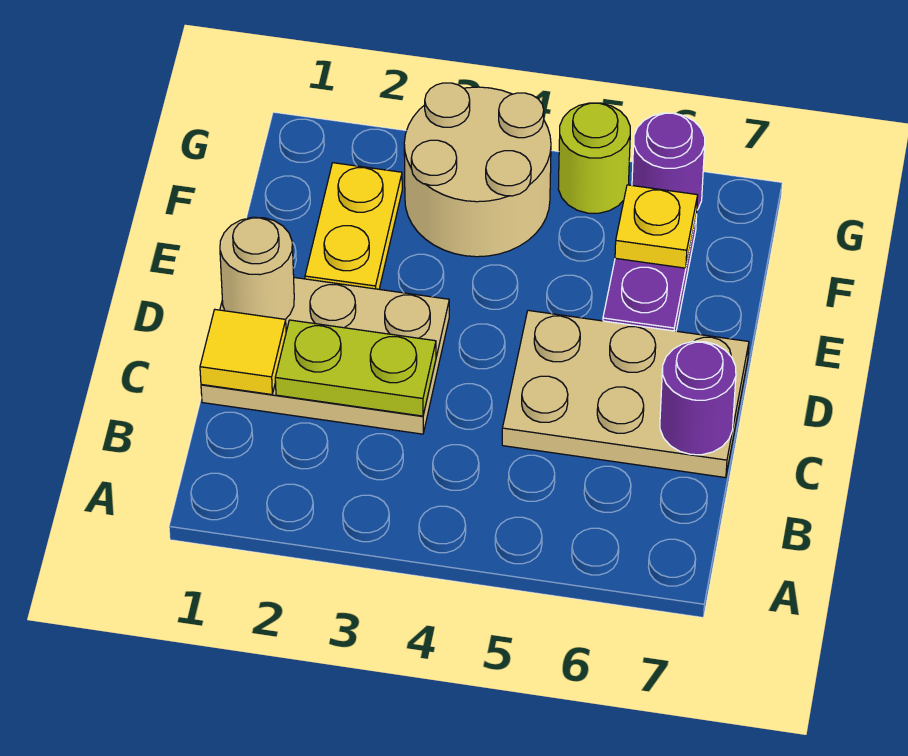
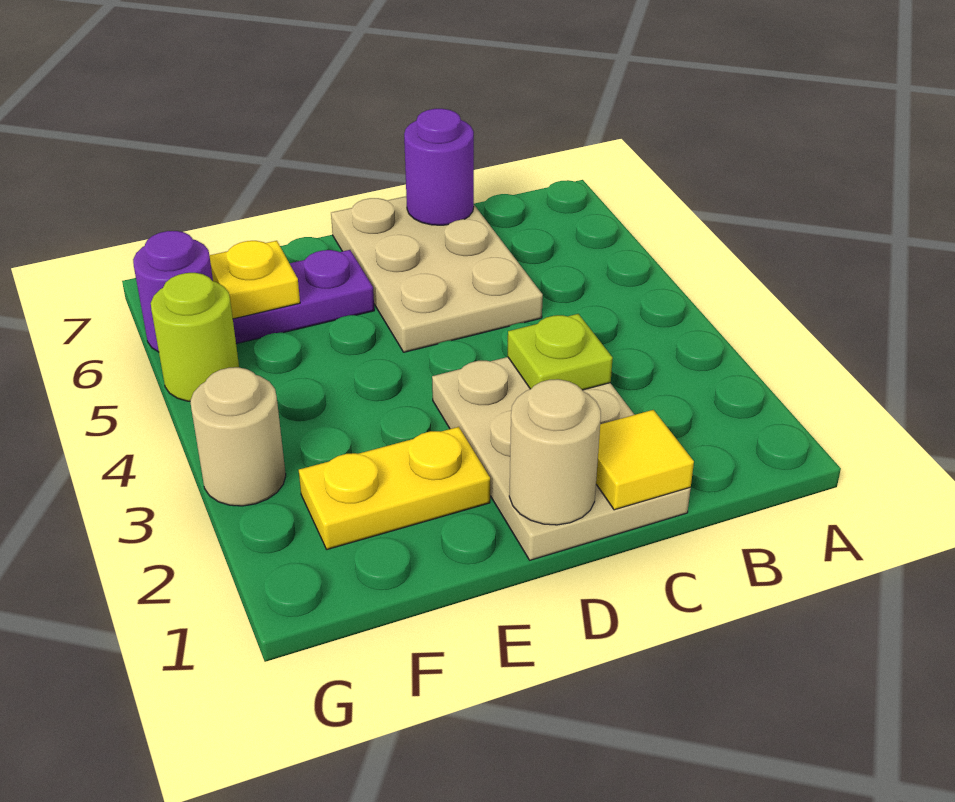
lime plate C2:C3 level 2 -> lime plate C3 level 2
tan round brick F3:G4 level 1 -> tan round brick G3 level 1

